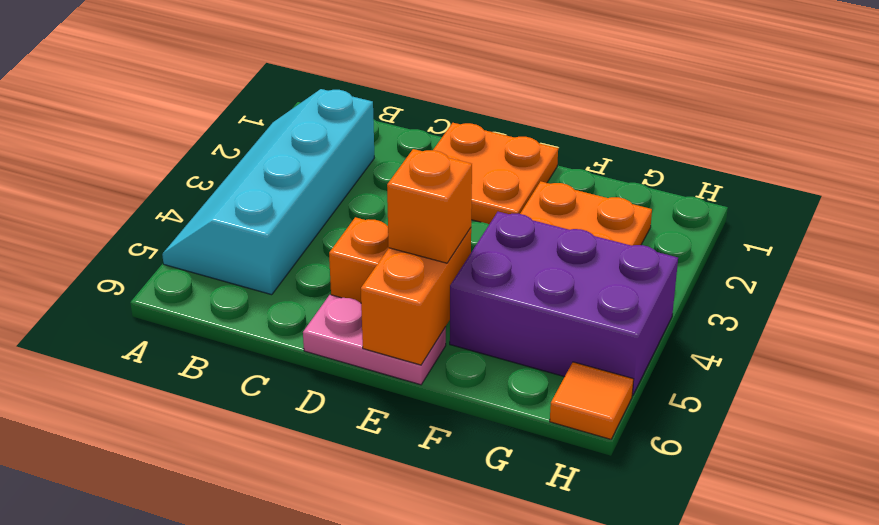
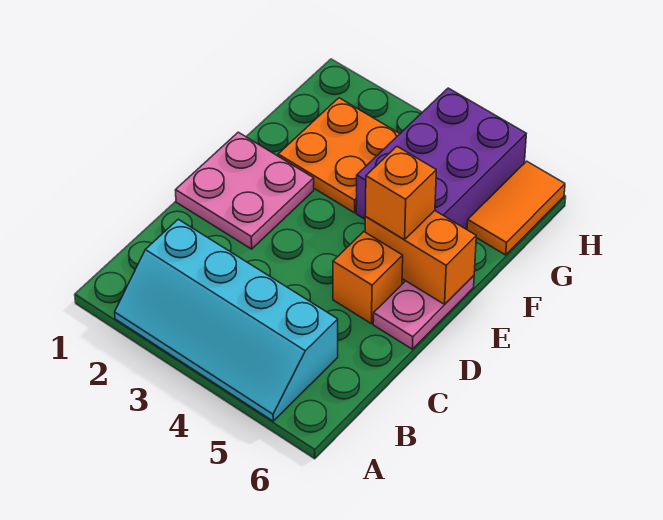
orange plate D1:E2 level 1 -> pink plate D1:E2 level 1
orange tile H6 level 1 -> orange tile G6:H6 level 1

